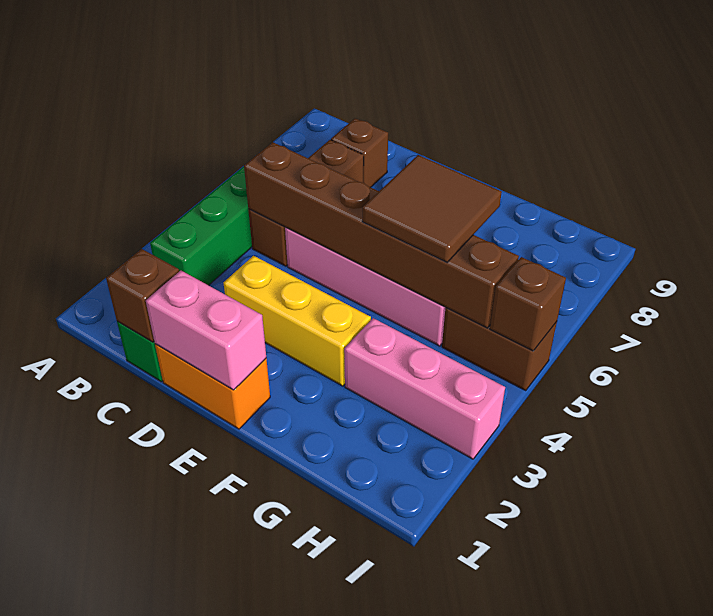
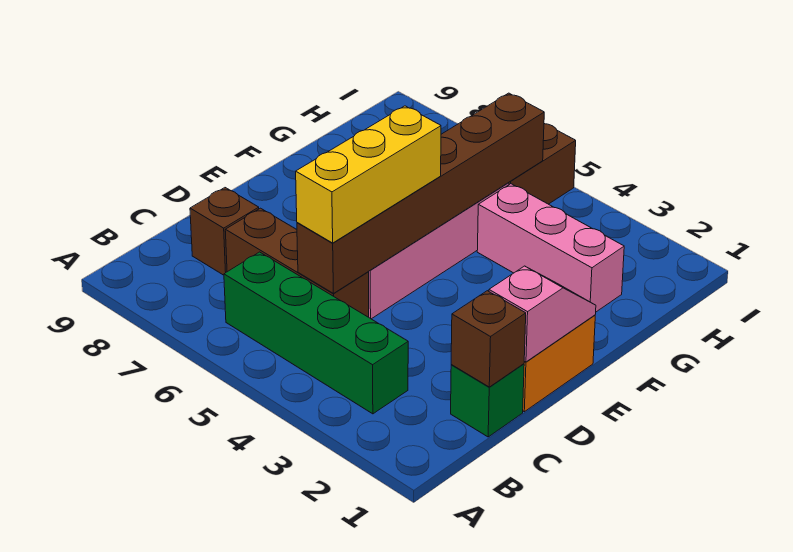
pink brick D1:E1 level 2 -> pink slope D1:E1 level 2 top D
yellow brick D3:F3 level 1 -> yellow brick C5:E5 level 3
brown tile F5:G6 level 3 -> none
pink brick G3:I3 level 1 -> pink brick G2:G4 level 1
brown brick I5 level 2 -> none

